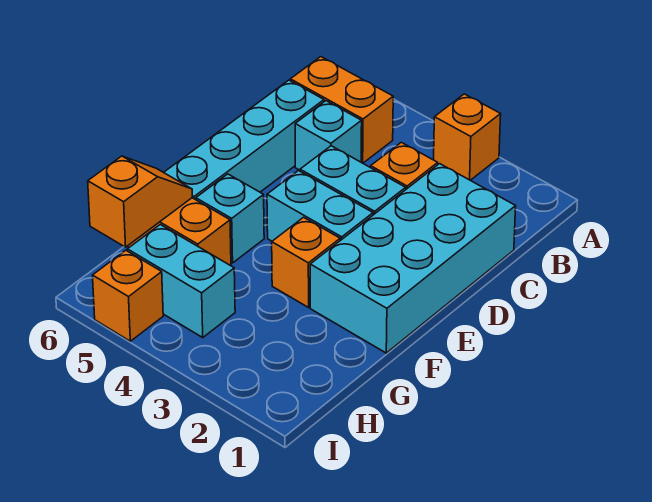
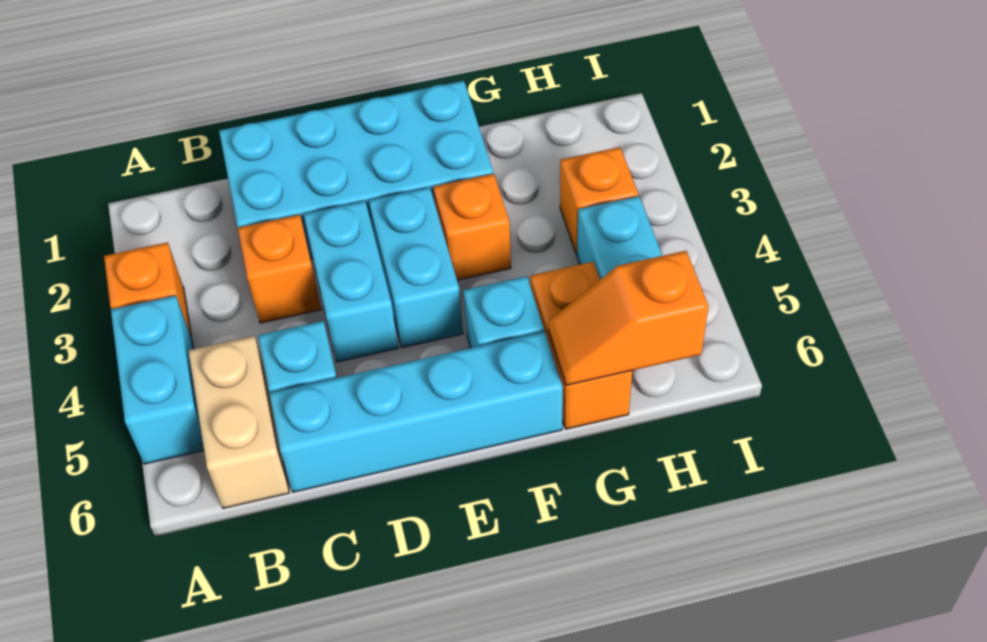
none -> cyan brick A4:A5 level 1
orange brick B5:B6 level 1 -> tan brick B5:B6 level 1
orange brick I5 level 1 -> orange brick H3 level 1

